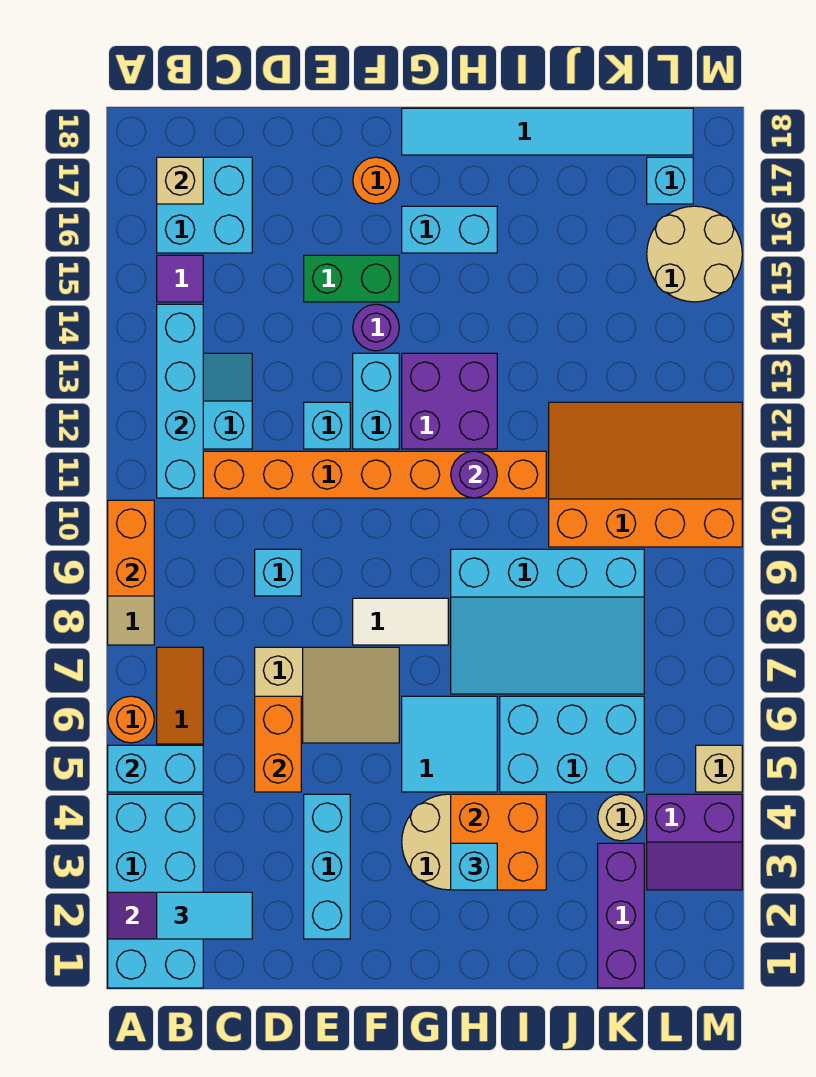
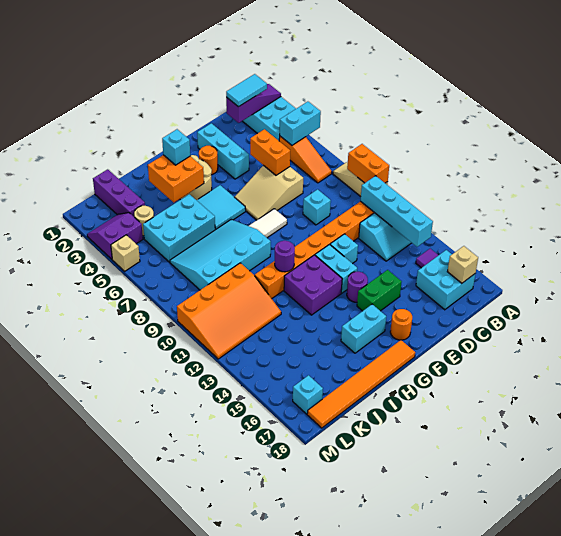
orange round brick A6 level 1 -> orange round brick F3 level 1
cyan tile G18:L18 level 1 -> orange tile G18:L18 level 1
tan round brick L15:M16 level 1 -> none

